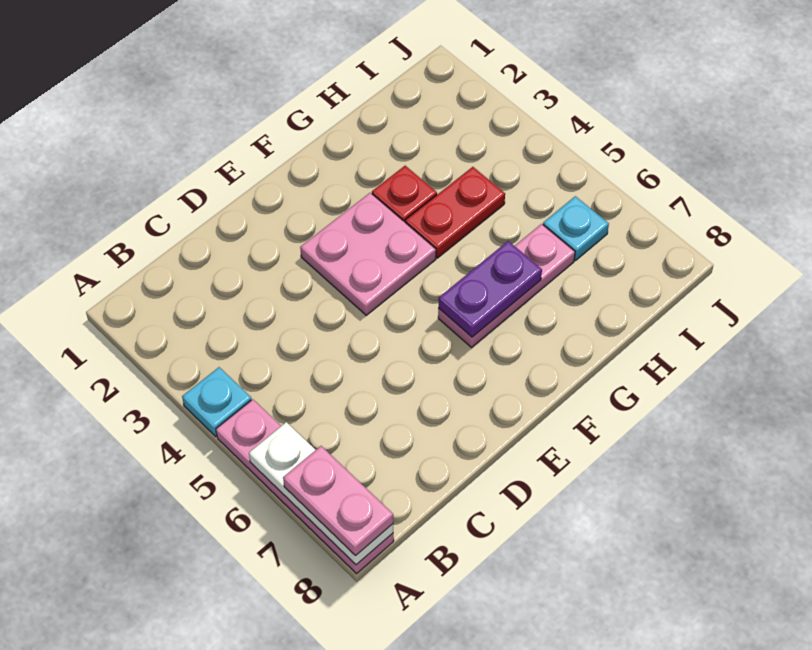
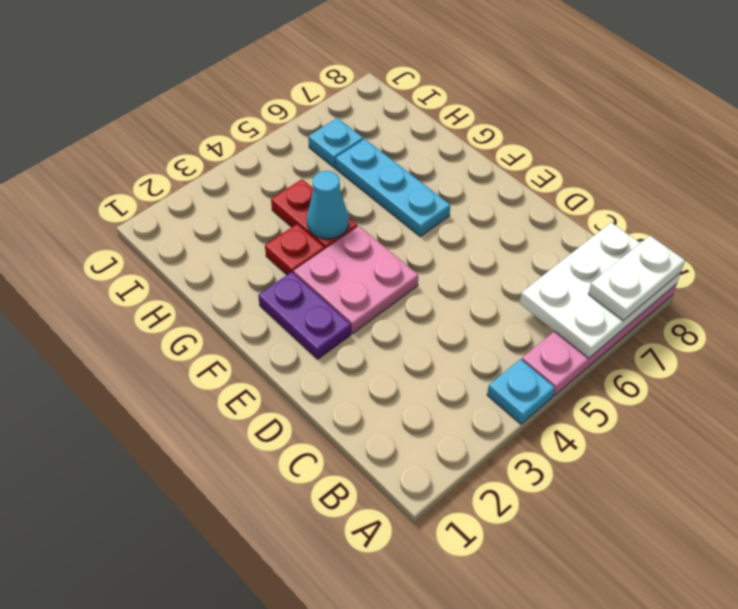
white plate A6:A8 level 2 -> white plate A6:B8 level 2
pink plate A7:A8 level 3 -> white plate A7:A8 level 3
pink plate F6:H6 level 1 -> cyan plate F6:H6 level 1
purple plate F6:G6 level 2 -> purple plate E2:F2 level 1
none -> cyan cone G4 level 2

